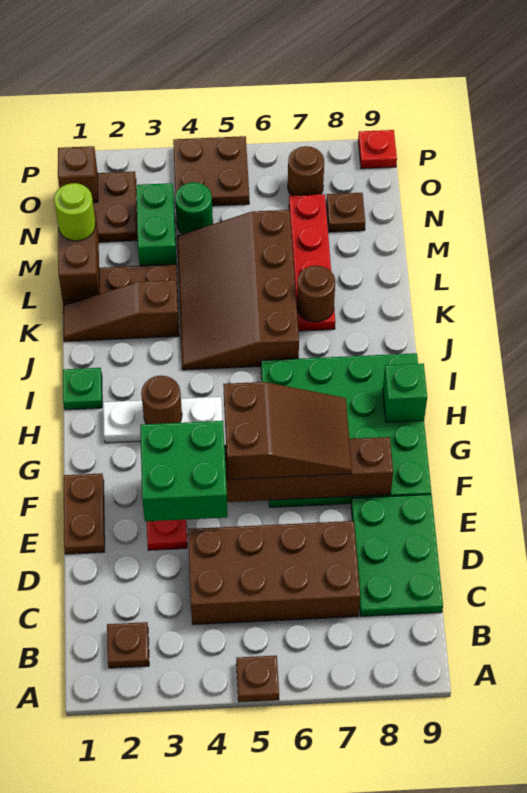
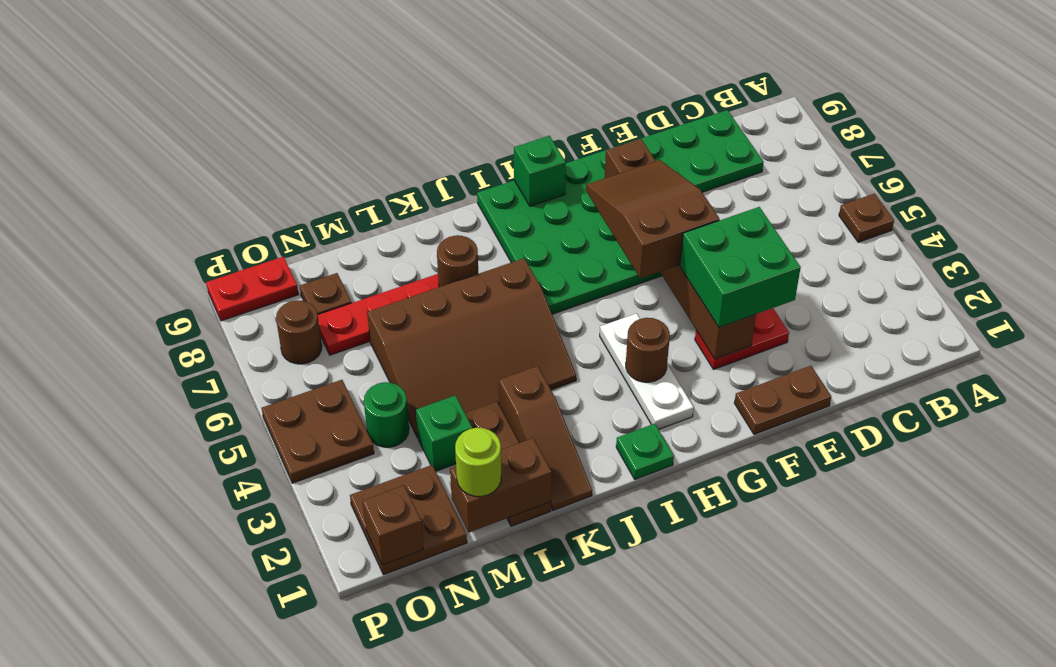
brown plate B2 level 1 -> none
brown brick C4:D7 level 1 -> none
green brick M3:N3 level 1 -> green brick M3 level 1
red plate P9 level 1 -> red plate O9:P9 level 1

